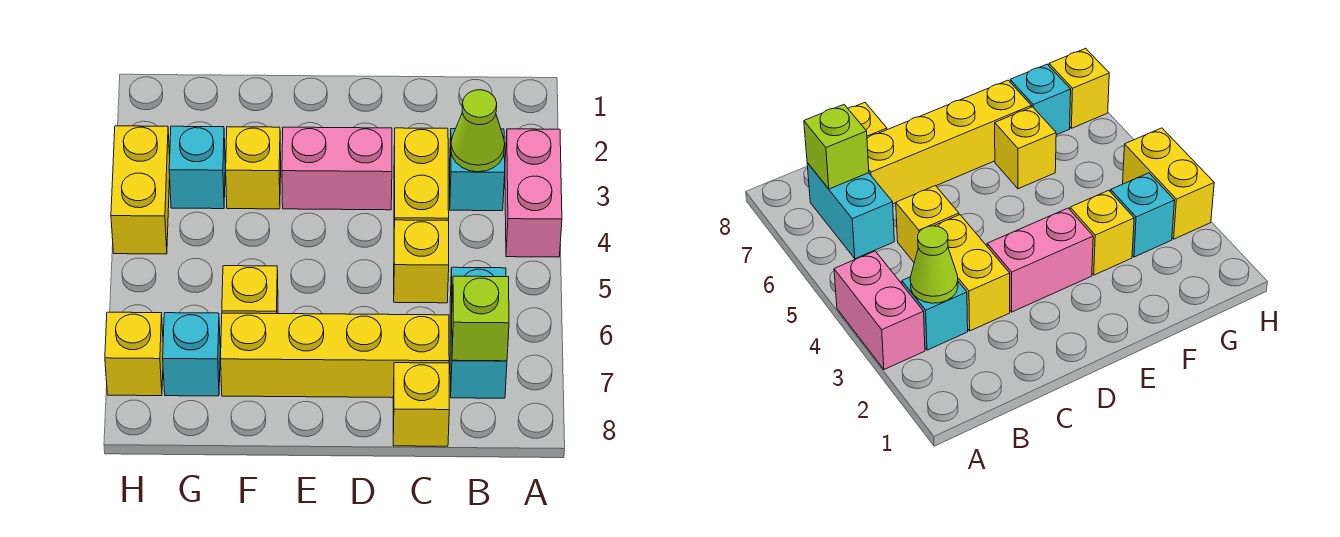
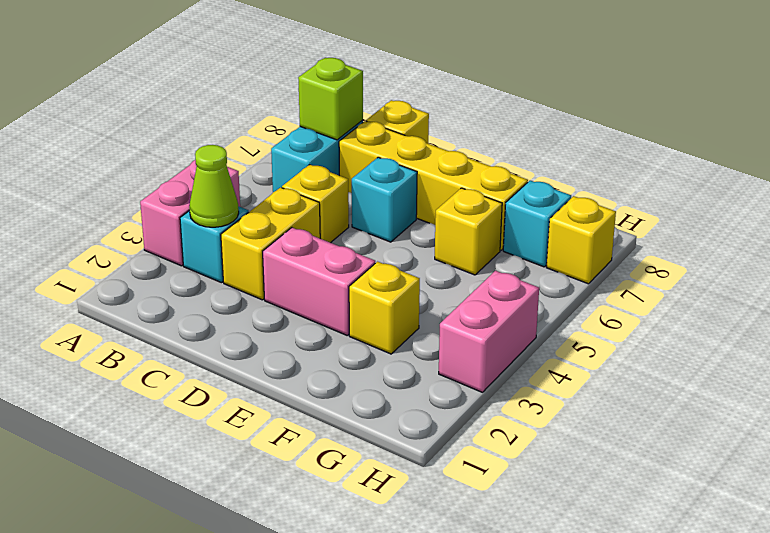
cyan brick G3 level 1 -> cyan brick D6 level 1
yellow brick H3:H4 level 1 -> pink brick H3:H4 level 1

